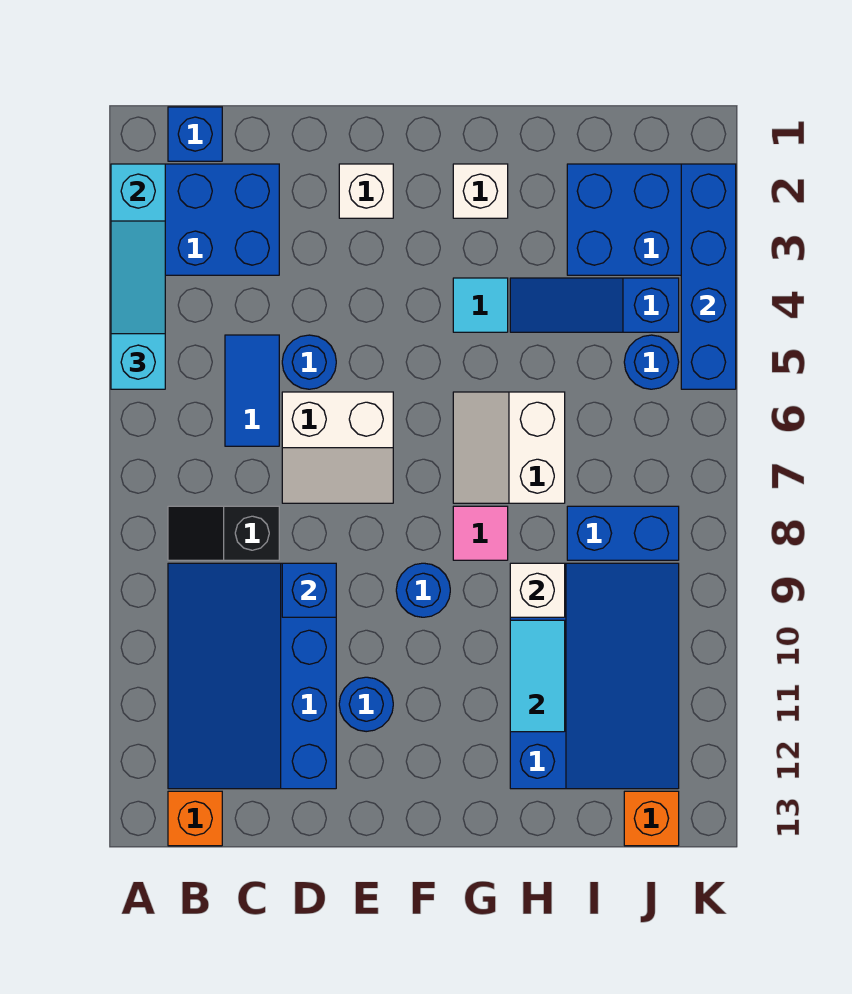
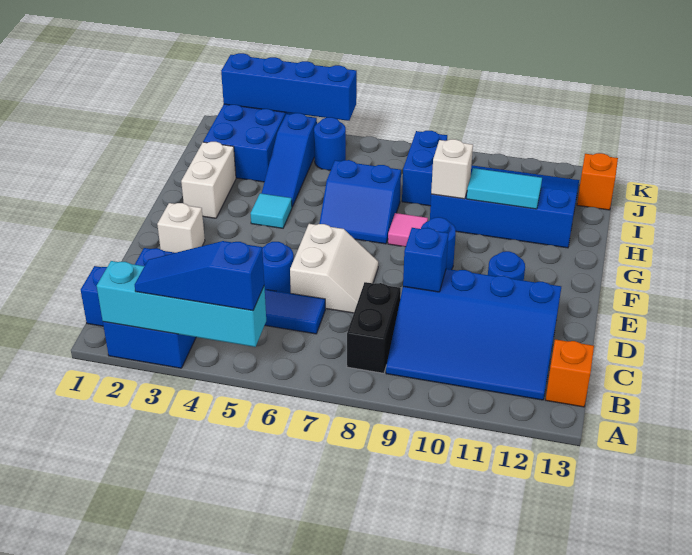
cyan slope A3:A5 level 3 top 5 -> blue slope A3:A5 level 3 top 5
black slope B8:C8 level 1 top C -> black brick B8:C8 level 1
white brick G2 level 1 -> white brick G2:H2 level 1
white slope G6:H7 level 1 top H -> blue slope G6:H7 level 1 top H

